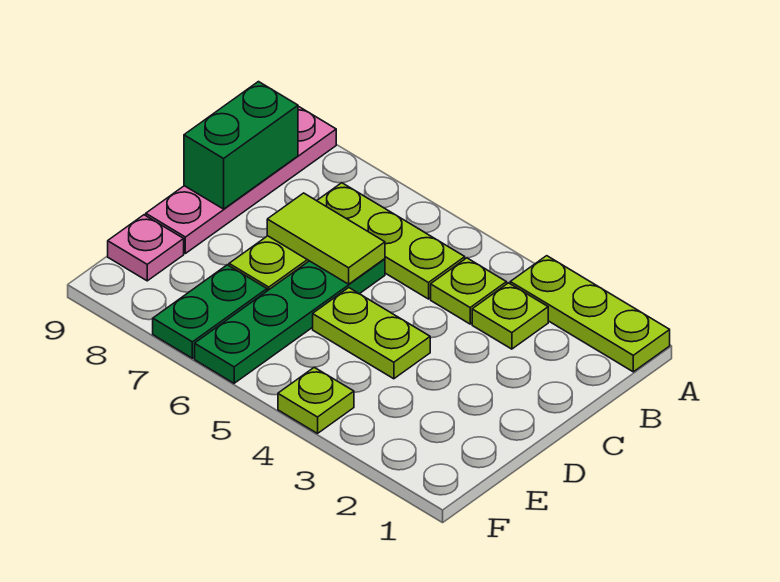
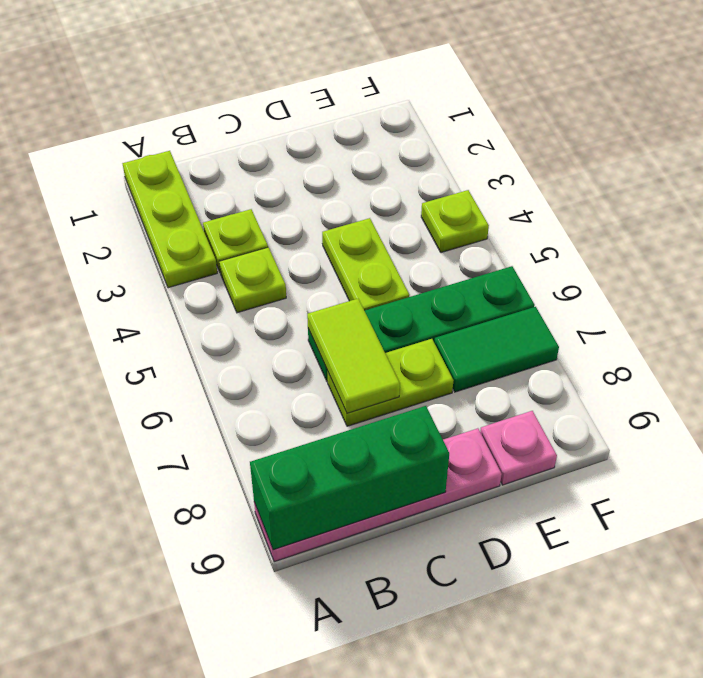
lime plate B5:B7 level 1 -> none
green brick B9:C9 level 2 -> green brick A9:C9 level 2
green plate E7:F7 level 1 -> green tile E7:F7 level 1

